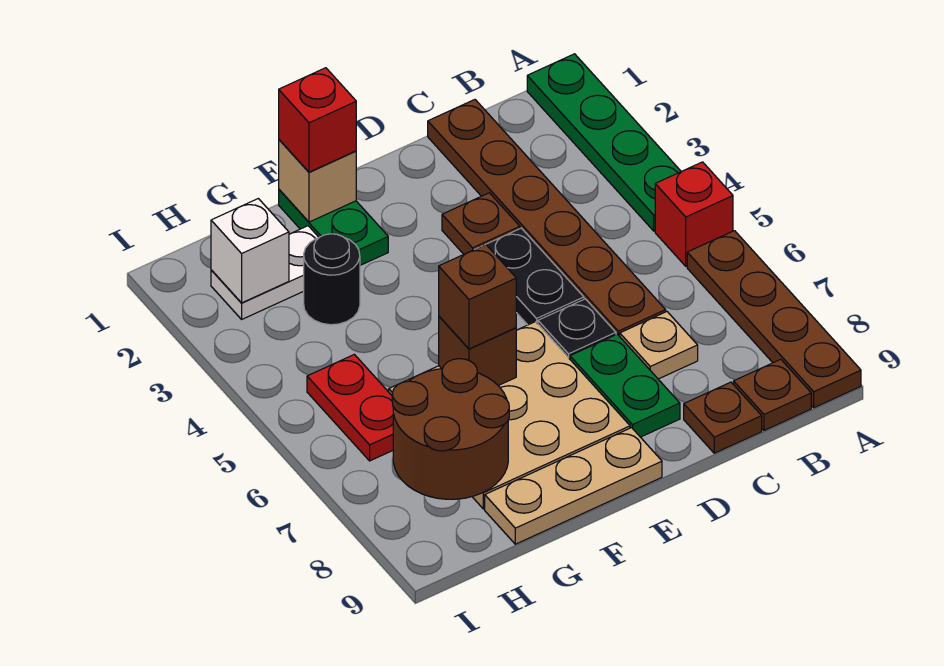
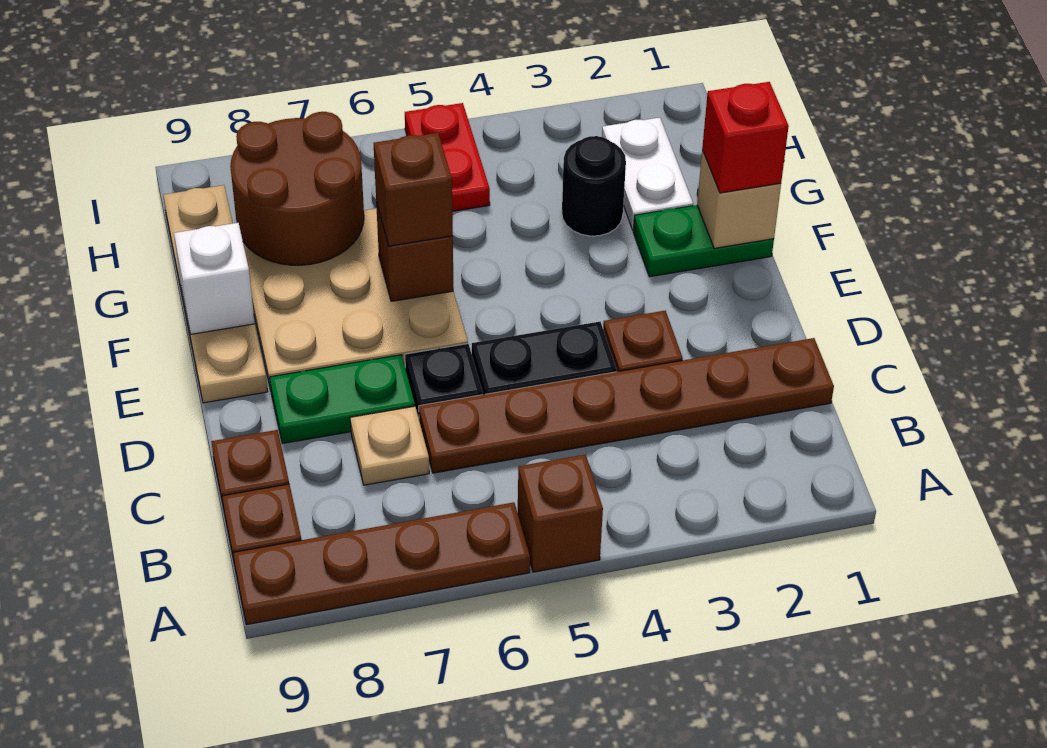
green plate A1:A4 level 1 -> none
red brick A5 level 1 -> brown brick A5 level 1
tan plate E9:G9 level 1 -> tan plate E9:H9 level 1
white brick H2 level 2 -> white brick F9 level 2
red plate H5:H6 level 1 -> red plate H5:I5 level 1

